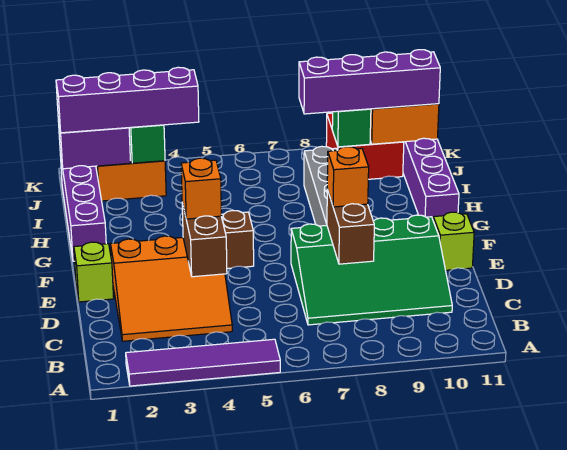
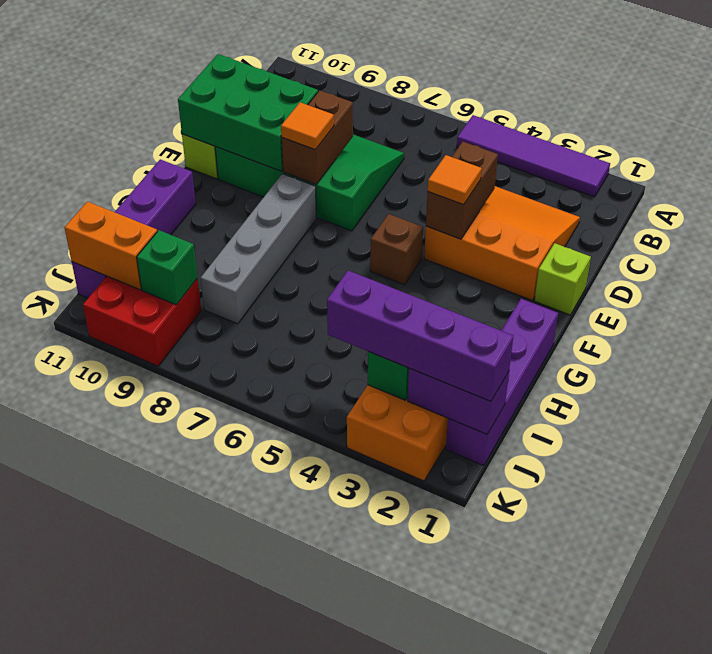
none -> green brick D9:E11 level 2
orange brick E4 level 3 -> orange tile E4 level 3
orange brick E8 level 3 -> orange tile E8 level 3
purple brick J8:J11 level 3 -> none

